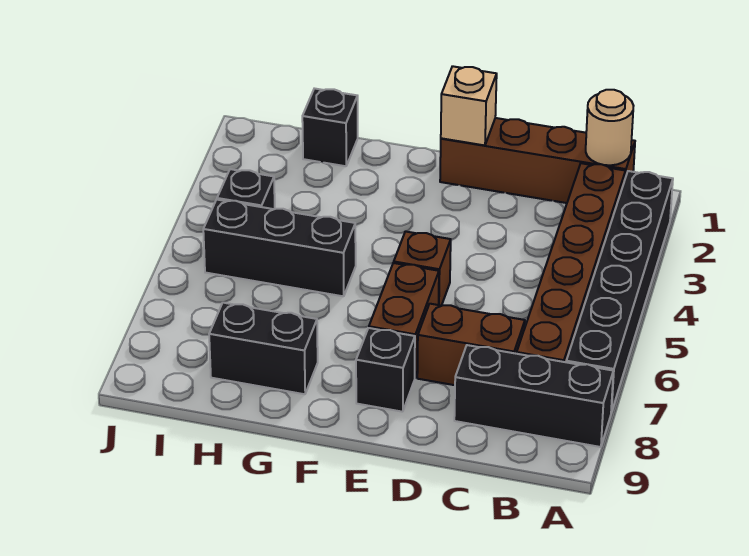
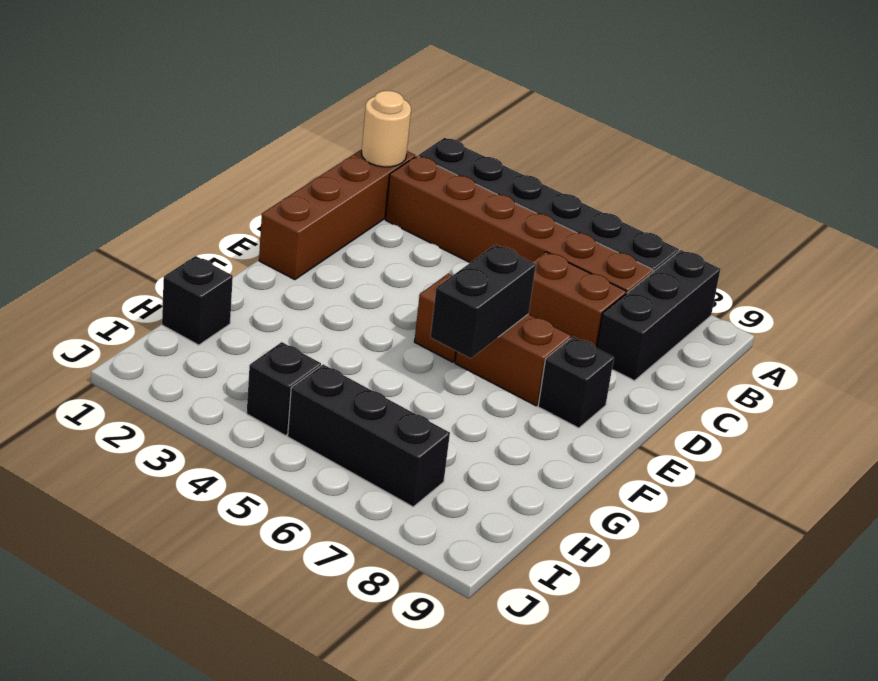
brown brick C7:D7 level 1 -> brown brick C6:C7 level 1
tan brick E1 level 2 -> none
black brick G5:I5 level 1 -> black brick I5:I7 level 1
black brick G8:H8 level 1 -> black brick E6:F6 level 2

